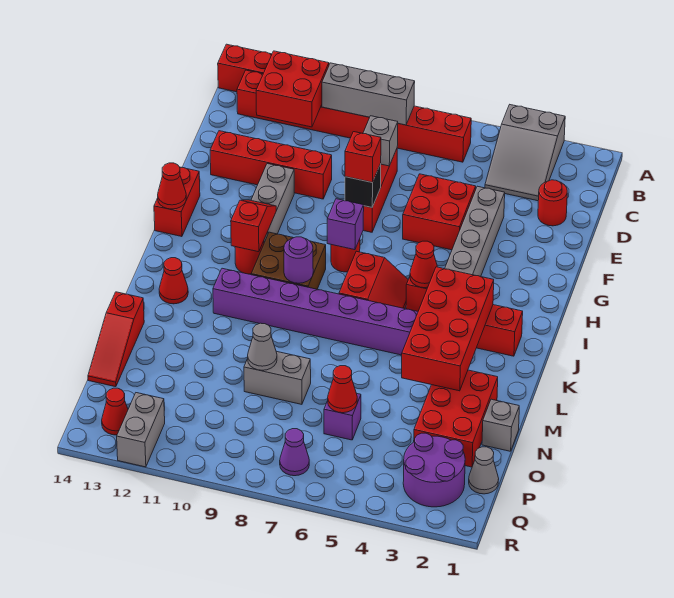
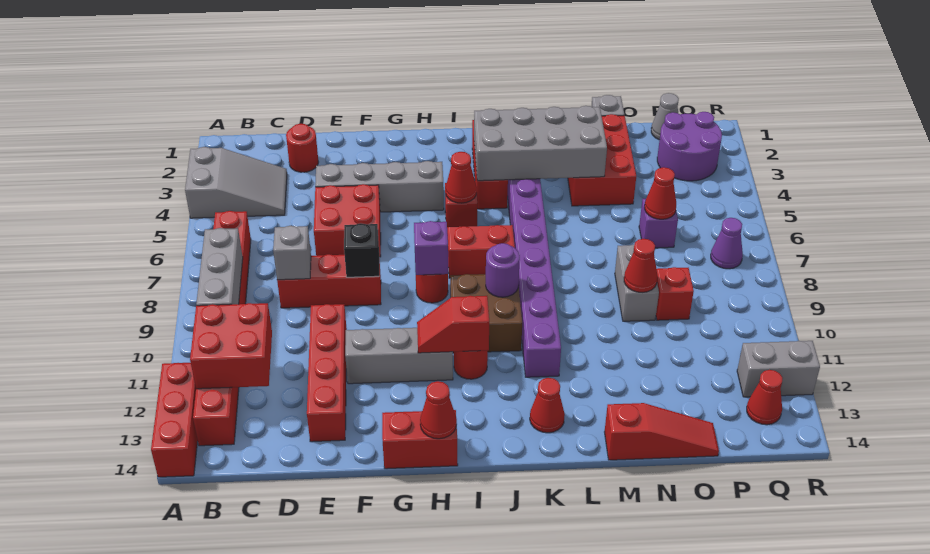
red brick F8 level 3 -> red brick O9 level 1
red brick J3:M4 level 2 -> grey brick J3:M4 level 2
red brick M2:O3 level 1 -> red brick M2:N4 level 1
grey cone N9 level 2 -> red cone N9 level 2

